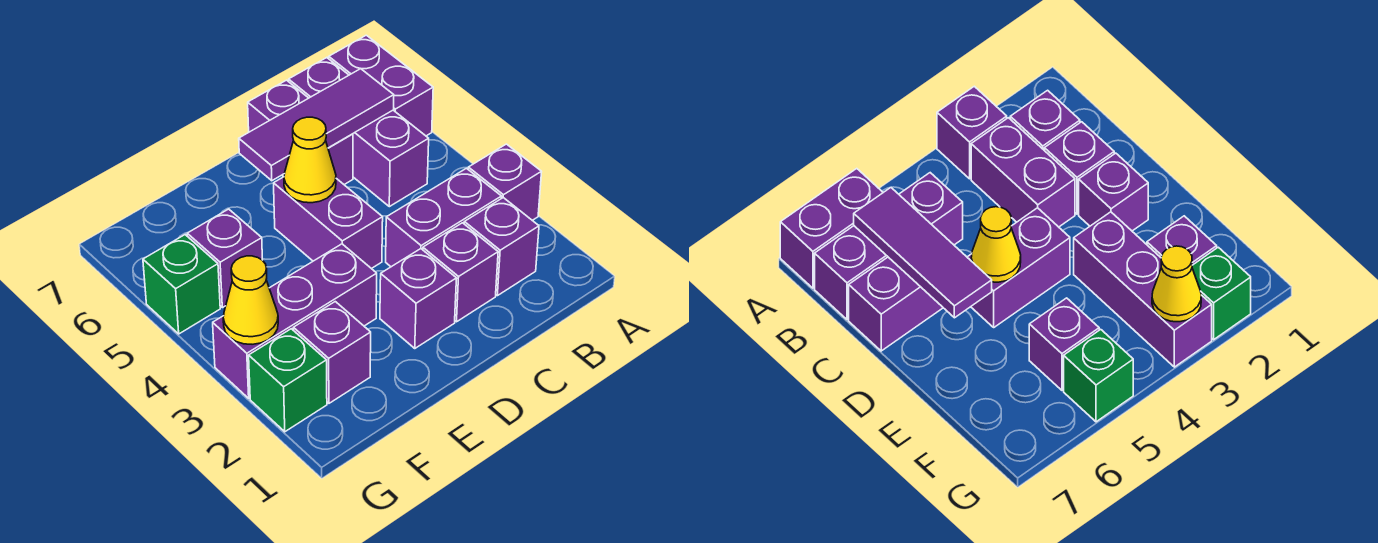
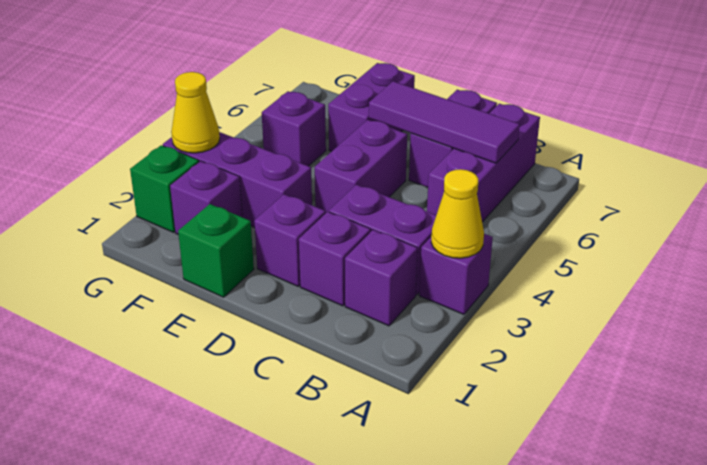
purple brick A6:A7 level 1 -> purple brick E6:E7 level 1
yellow cone D5 level 2 -> yellow cone A3 level 2
green brick G5 level 1 -> green brick E1 level 1

